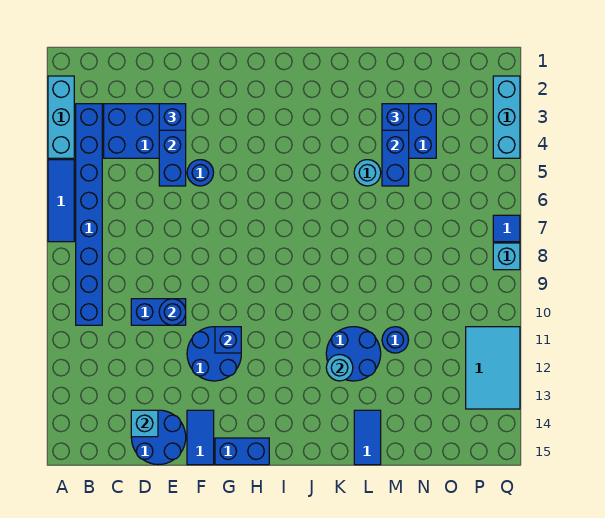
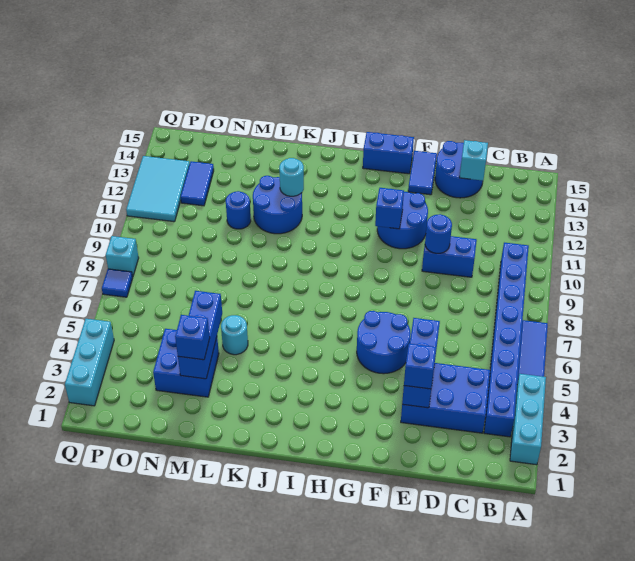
blue round brick F5 level 1 -> blue round brick F5:G6 level 1
blue tile L14:L15 level 1 -> blue tile O12:O13 level 1

